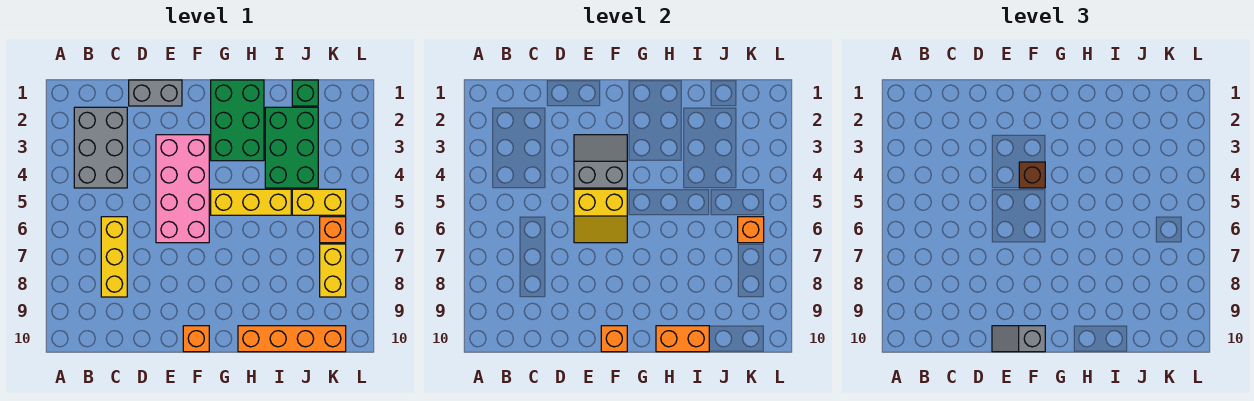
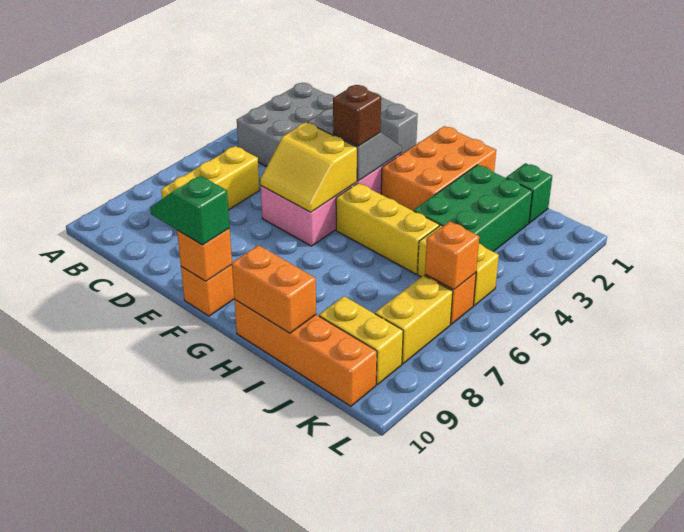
grey slope E10:F10 level 3 top F -> green slope E10:F10 level 3 top F
green brick G1:H3 level 1 -> orange brick G1:H3 level 1
none -> yellow brick J9:K9 level 1

